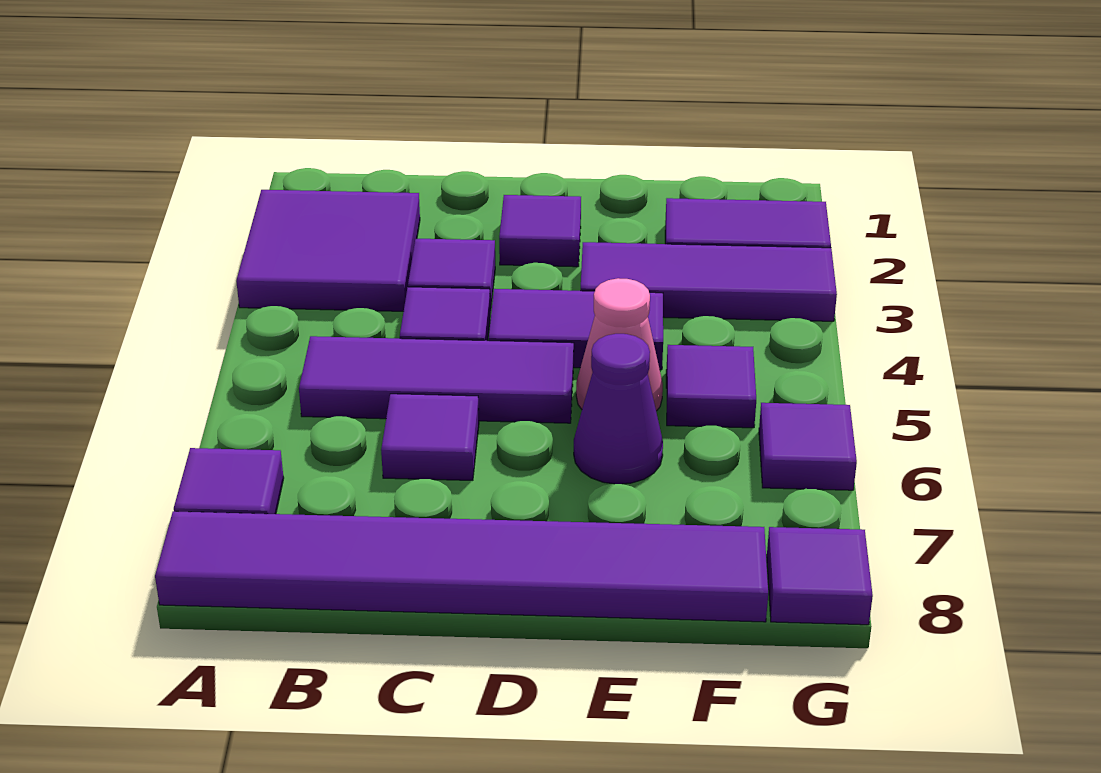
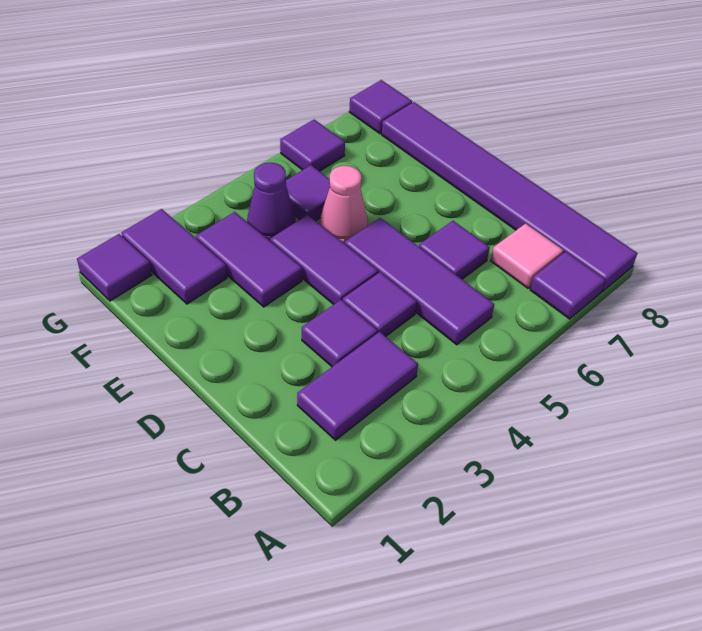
purple tile A2:B3 level 1 -> purple tile B2:B3 level 1
none -> pink tile B7 level 1
purple tile D2 level 1 -> purple tile G1 level 1
purple tile E3:G3 level 1 -> purple tile E3:F3 level 1
purple cone E6 level 1 -> purple cone F4 level 1

